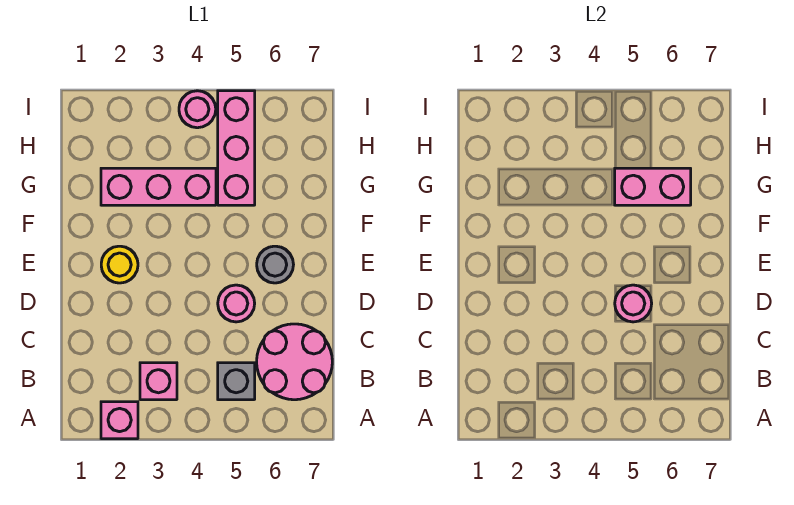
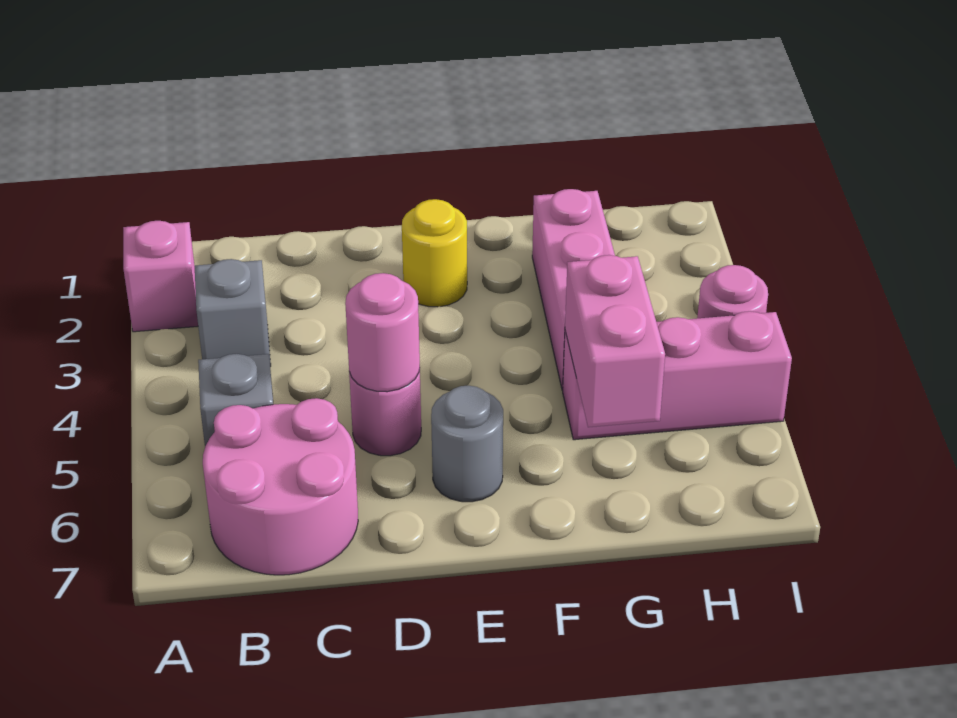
pink brick B3 level 1 -> grey brick B3 level 1

